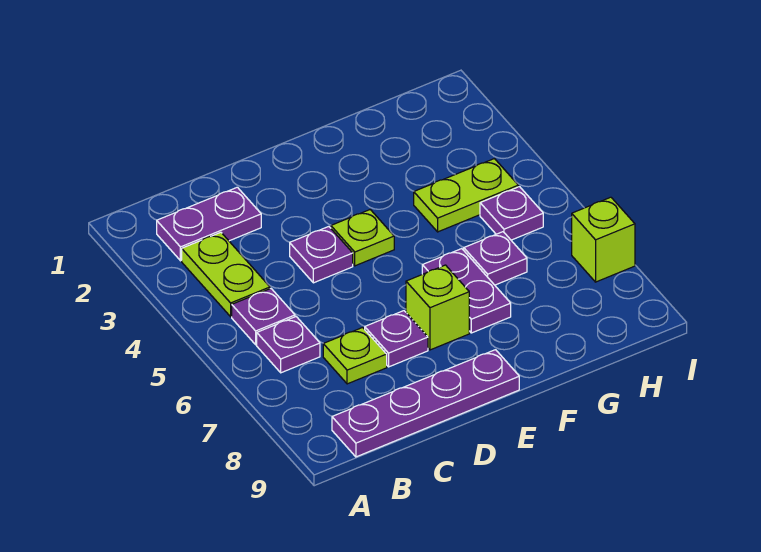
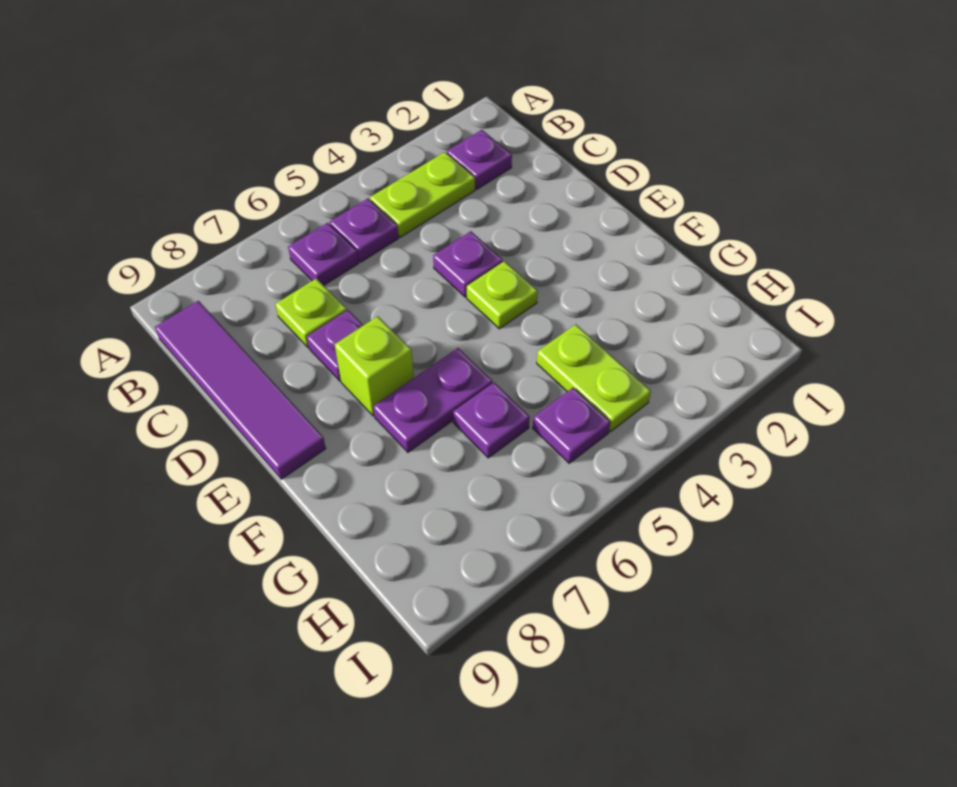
purple plate B2:C2 level 1 -> purple plate B2 level 1
purple plate B9:E9 level 1 -> purple tile B9:E9 level 1
lime brick I7 level 1 -> none

